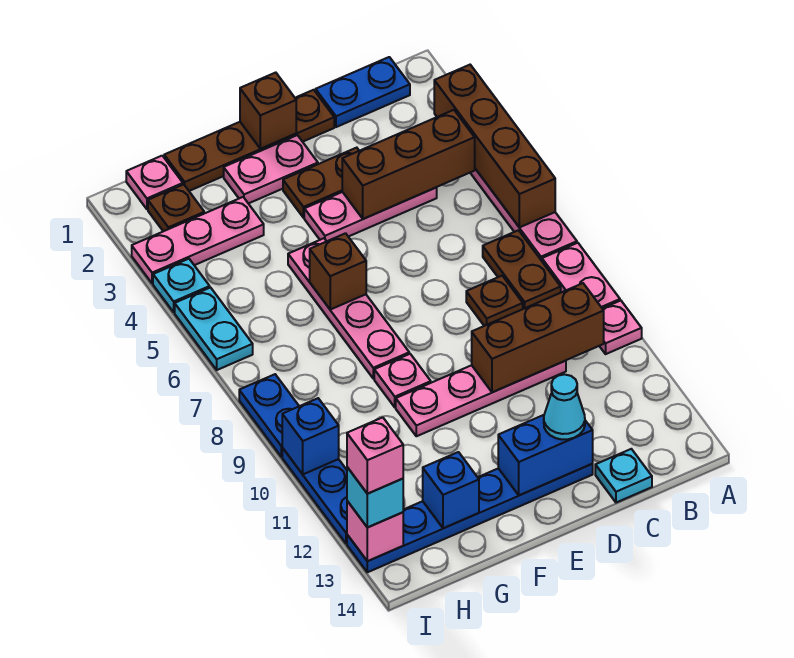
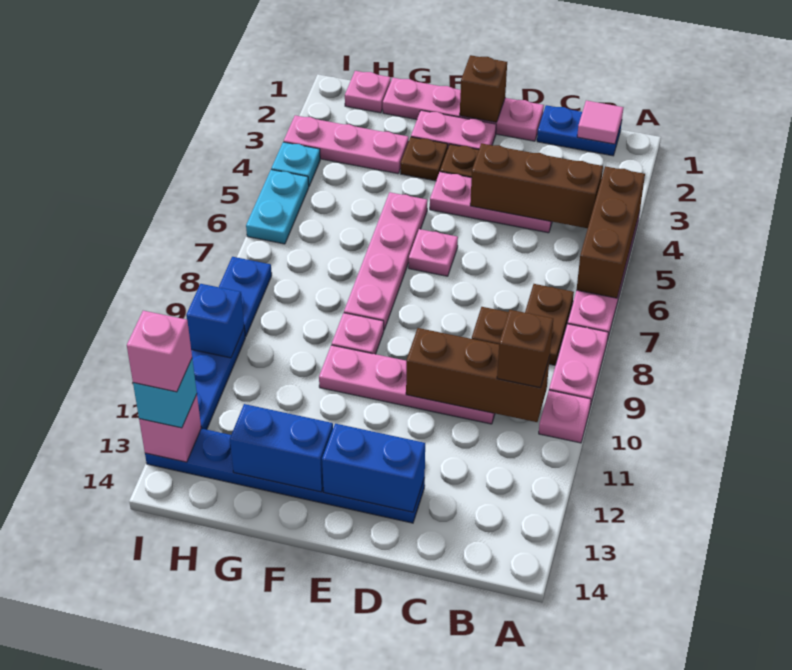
brown brick A3:A6 level 2 -> brown brick A4:A6 level 2
none -> pink tile B1 level 2
cyan plate C14 level 1 -> none
brown plate D1:G1 level 1 -> pink plate D1:G1 level 1
cyan cone D13 level 3 -> none
none -> pink plate E6 level 1
brown brick F6 level 2 -> brown brick B10 level 3
blue brick G13 level 2 -> blue brick F13:G13 level 2
brown plate H2 level 1 -> brown plate F3 level 1

